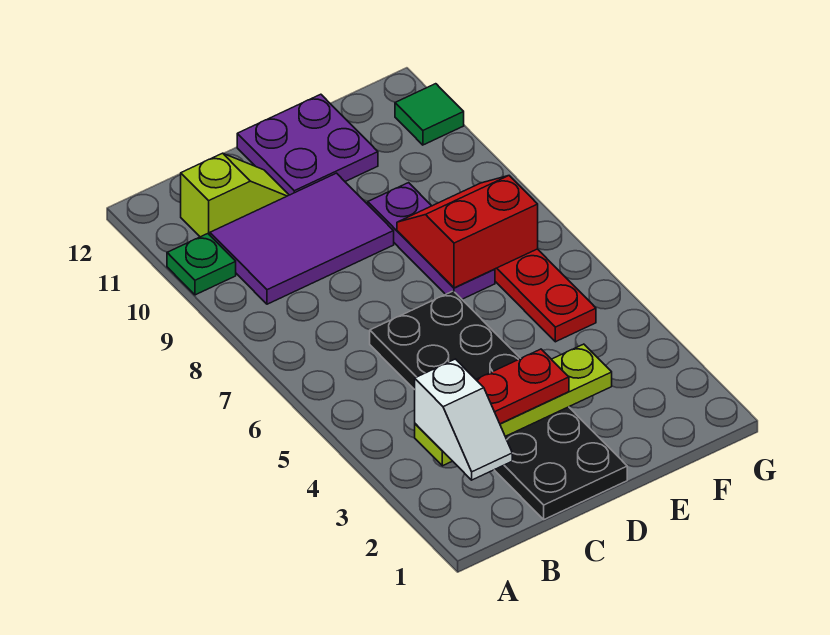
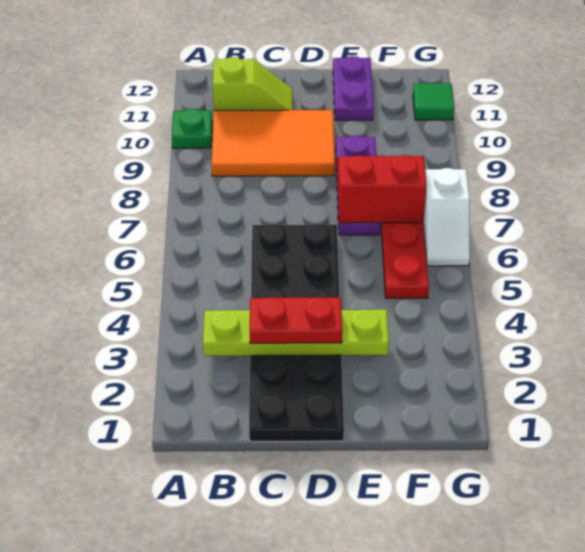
white slope B2:B3 level 3 top 3 -> white slope G6:G7 level 1 top 7
purple tile B9:D10 level 1 -> orange tile B9:D10 level 1
purple plate D11:E12 level 1 -> purple plate E11:E12 level 1

